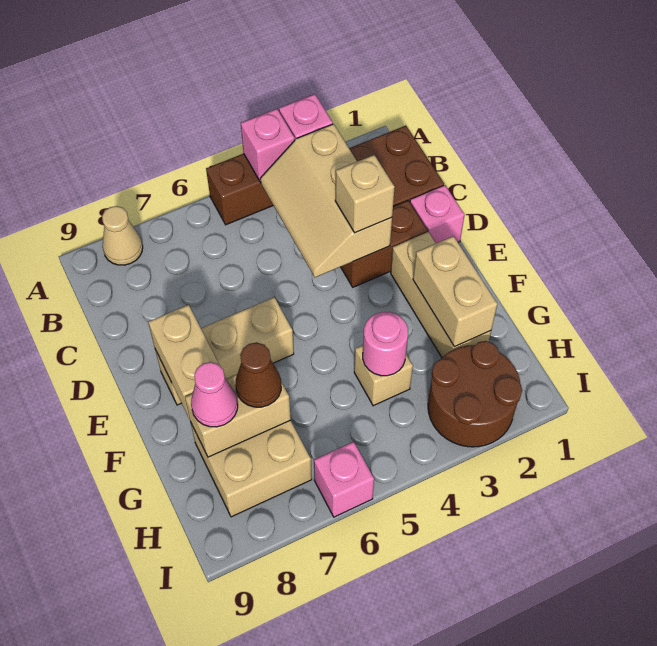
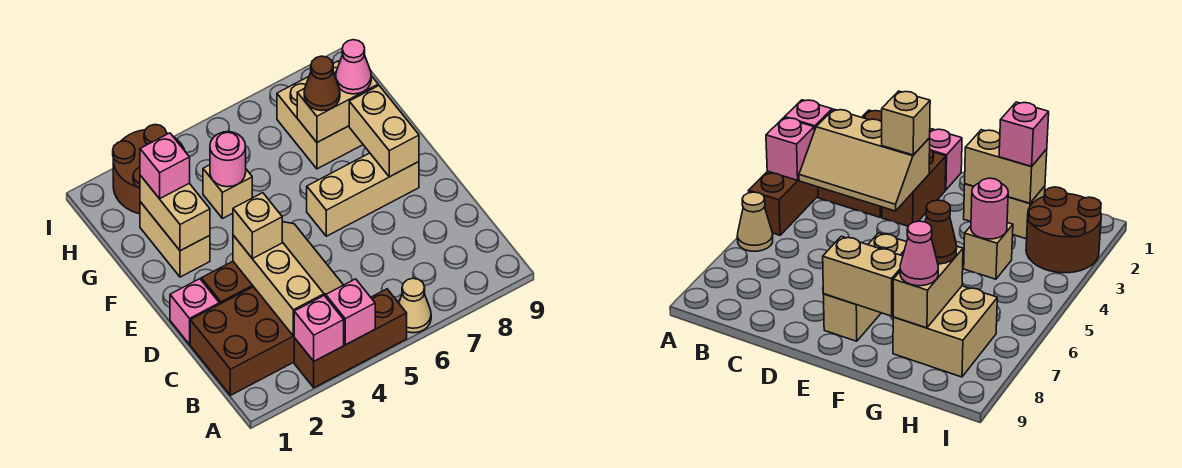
tan cone A8 level 1 -> tan cone A6 level 1
tan brick E2:G2 level 1 -> tan brick F2:G2 level 1
pink brick I6 level 1 -> pink brick G2 level 3

